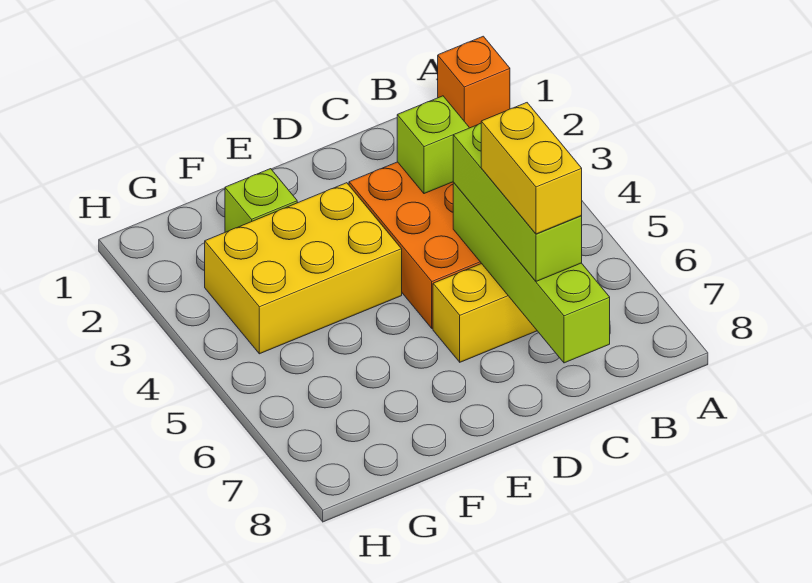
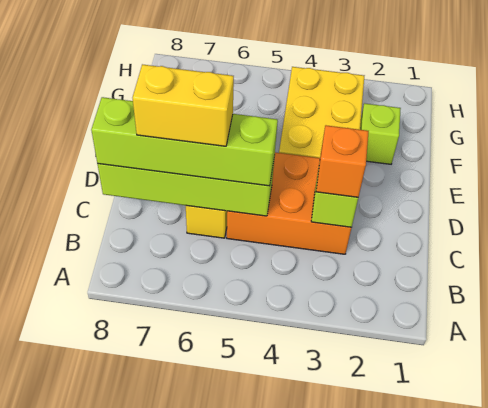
orange brick A1 level 1 -> orange brick C3 level 3
lime brick C5:C7 level 3 -> lime brick C5:C8 level 3

